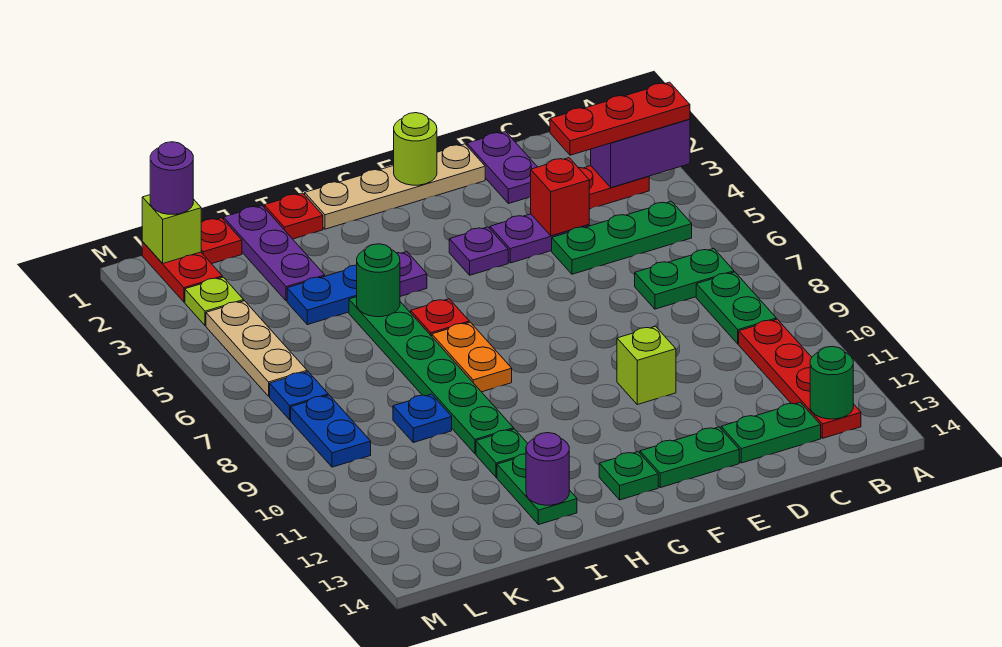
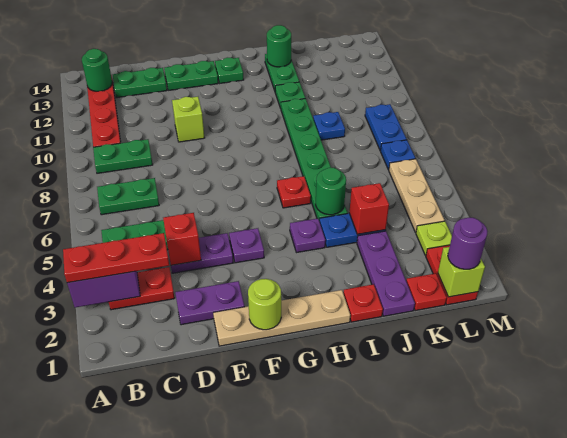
green plate B8:B9 level 1 -> green plate B9:C9 level 1
purple plate D1:D2 level 1 -> purple plate D2:E2 level 1
orange plate H7:H8 level 1 -> none
purple round brick I13 level 2 -> green round brick I13 level 2
none -> red brick J4 level 2

